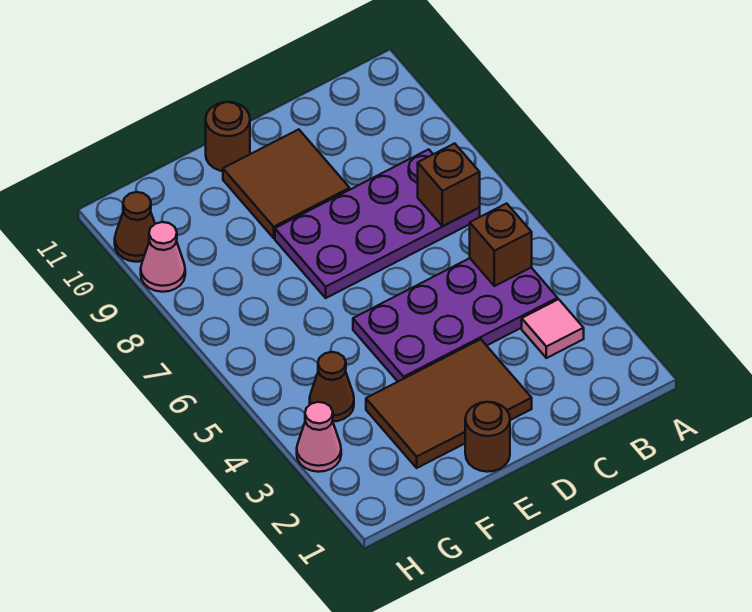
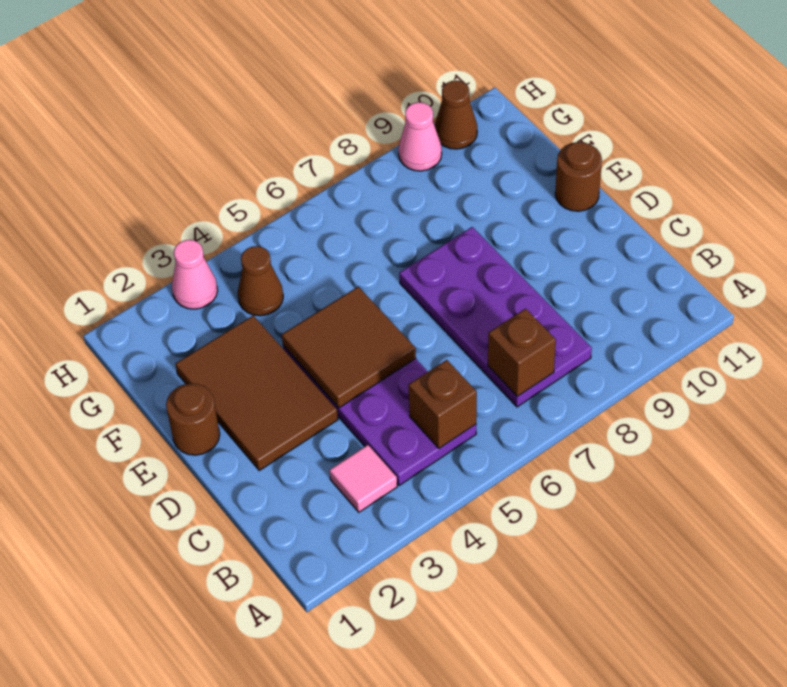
brown tile D9:E10 level 1 -> brown tile D4:E5 level 2

